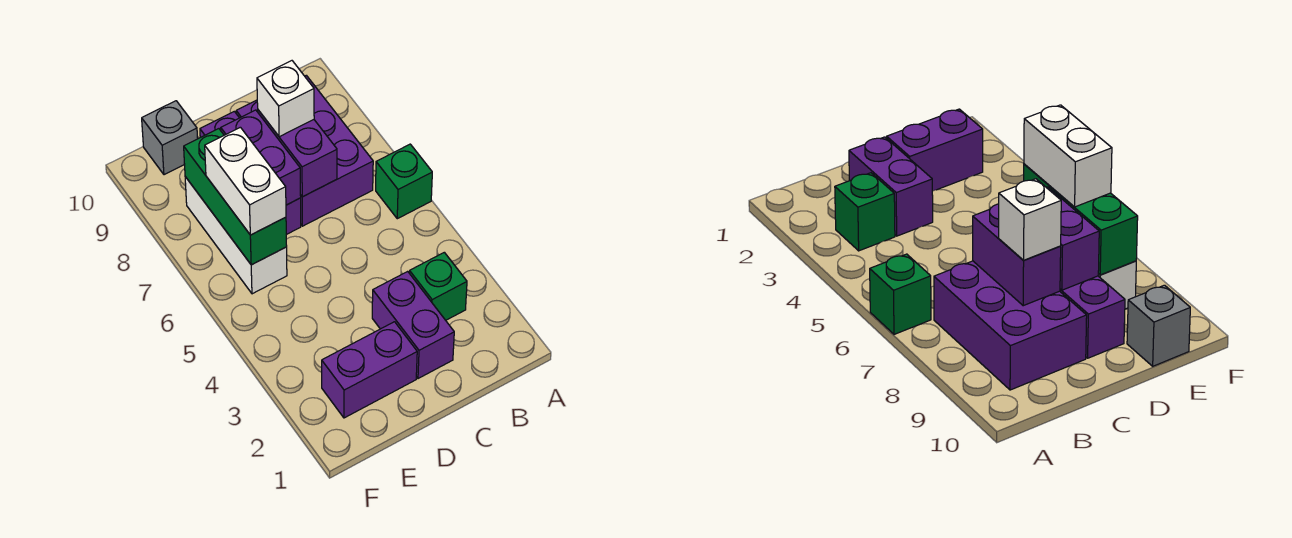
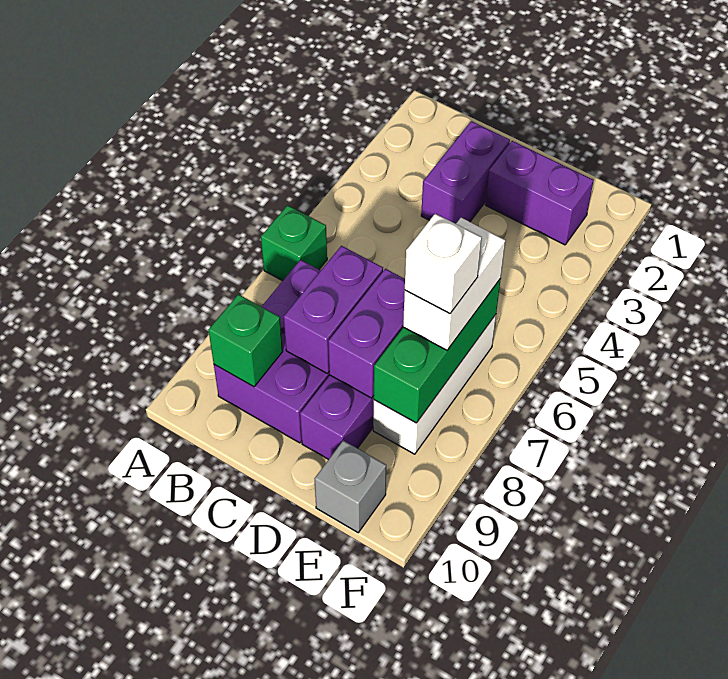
green brick B3 level 1 -> green brick B9 level 2
white brick C8 level 3 -> white brick E7 level 4

